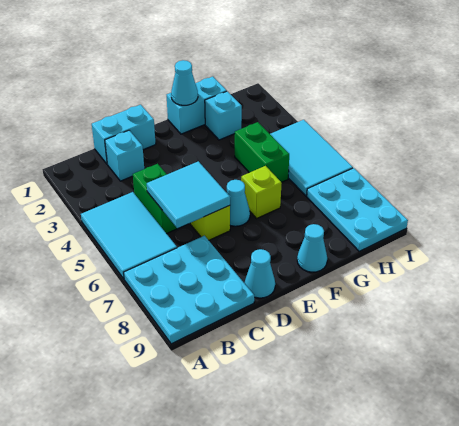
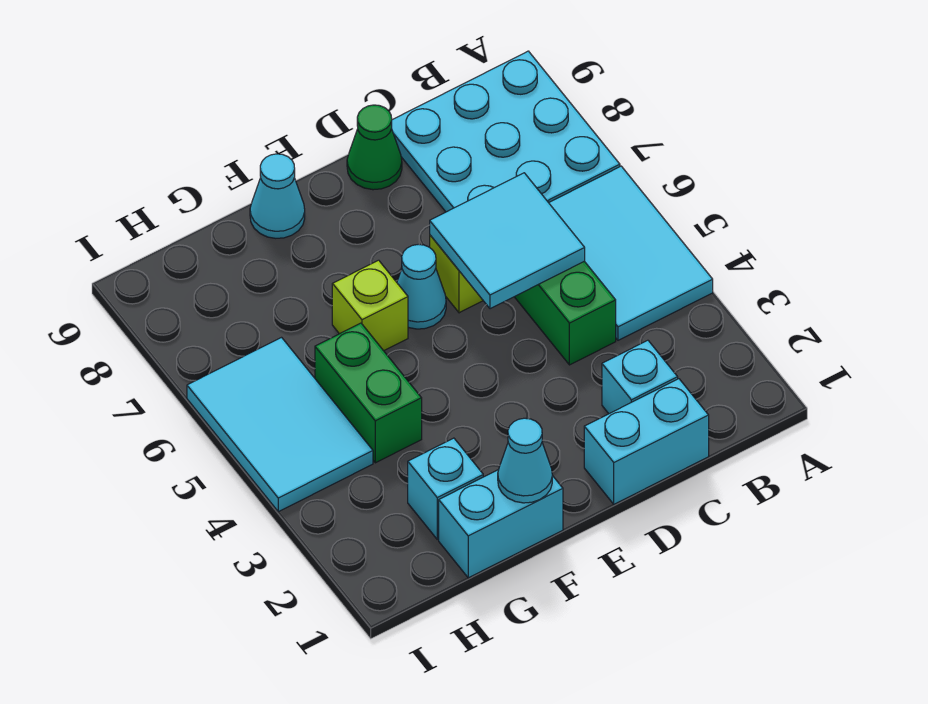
cyan cone D9 level 1 -> green cone D9 level 1
cyan plate H7:I9 level 1 -> none

